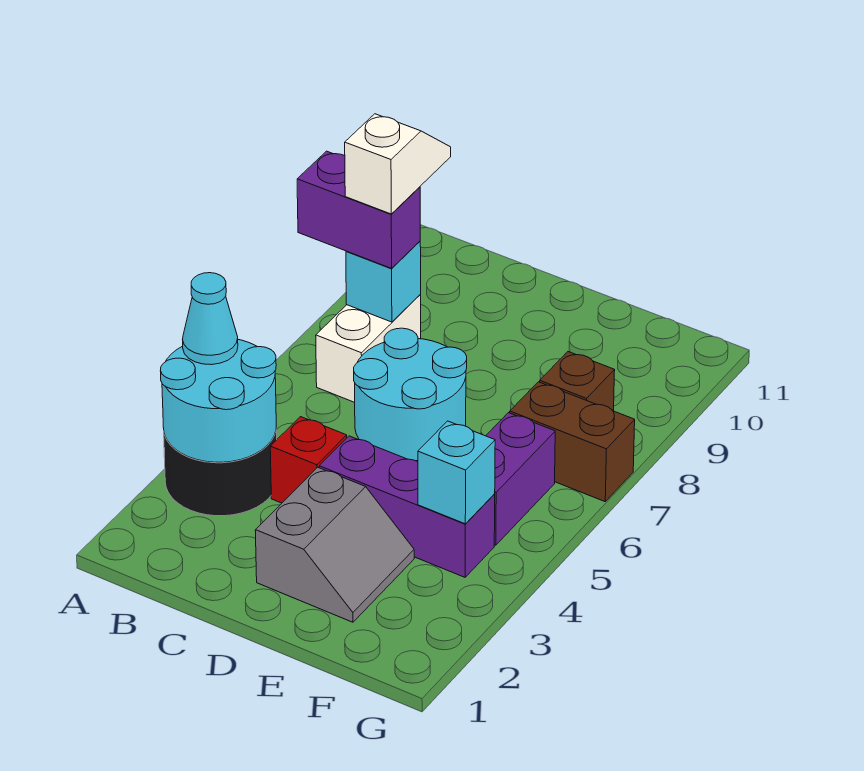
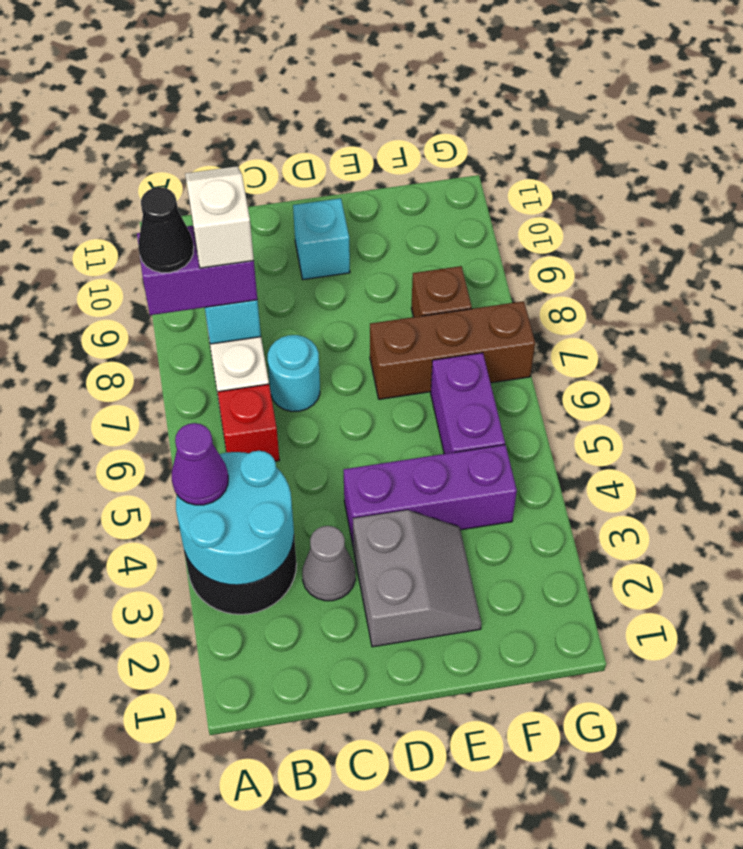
cyan cone A4 level 3 -> purple cone A4 level 3
none -> black cone A8 level 4
none -> grey cone C3 level 1
red brick C4 level 1 -> red brick B6 level 1
cyan round brick C6:D7 level 1 -> cyan round brick C7 level 1
cyan brick F4 level 2 -> cyan brick D10 level 1
brown brick F7:G7 level 1 -> brown brick E7:G7 level 1

